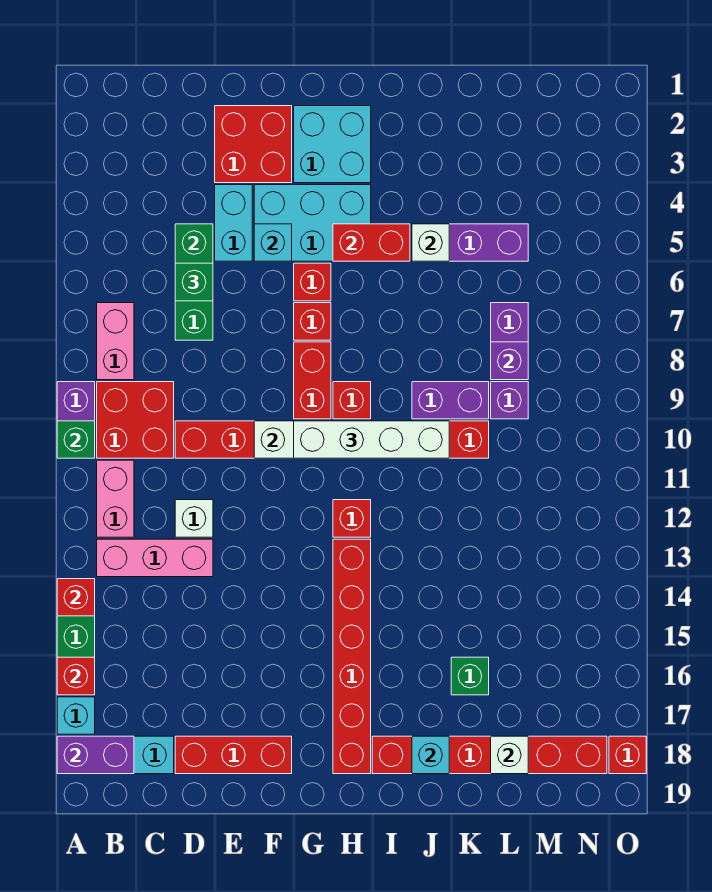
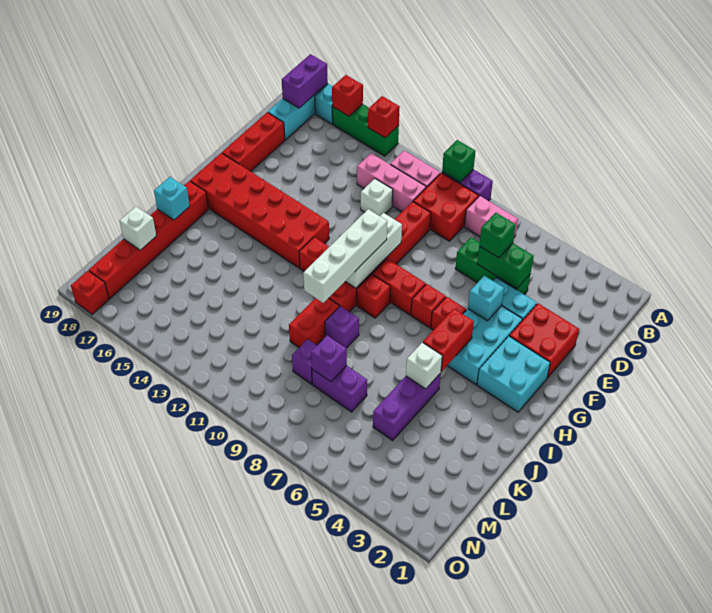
pink brick B13:D13 level 1 -> pink brick C11:C13 level 1
red brick H13:H18 level 1 -> red brick G13:H18 level 1
purple brick J9:K9 level 1 -> purple brick J9 level 1
green brick K16 level 1 -> none

